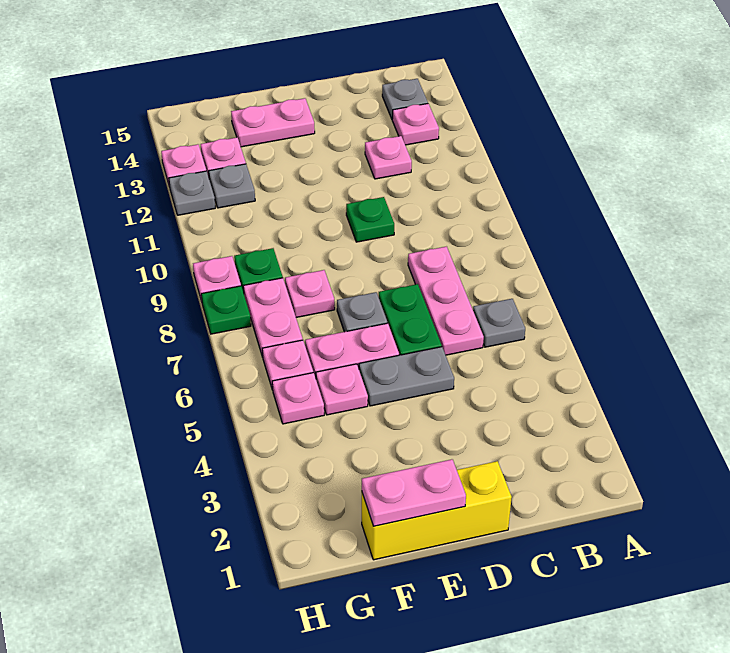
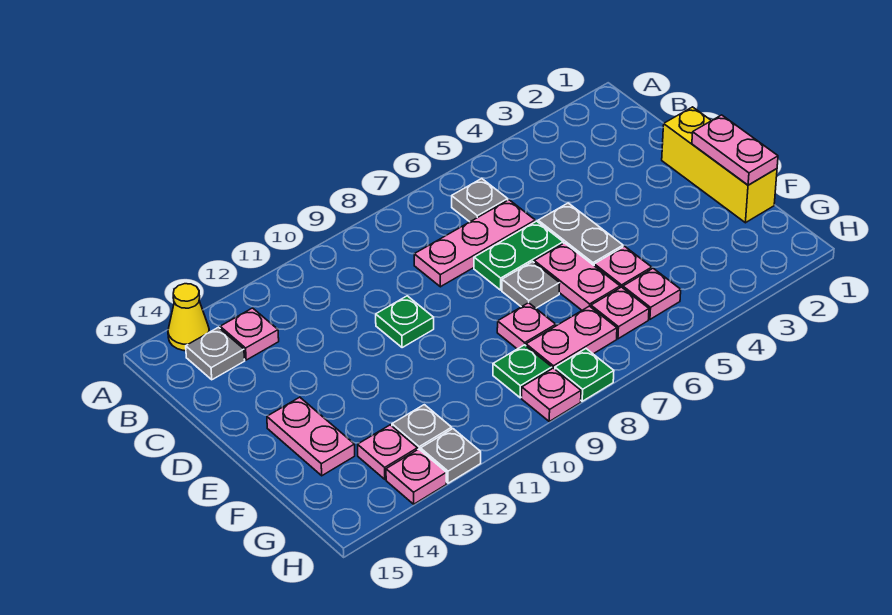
none -> yellow cone A14 level 1
pink plate C12 level 1 -> none

